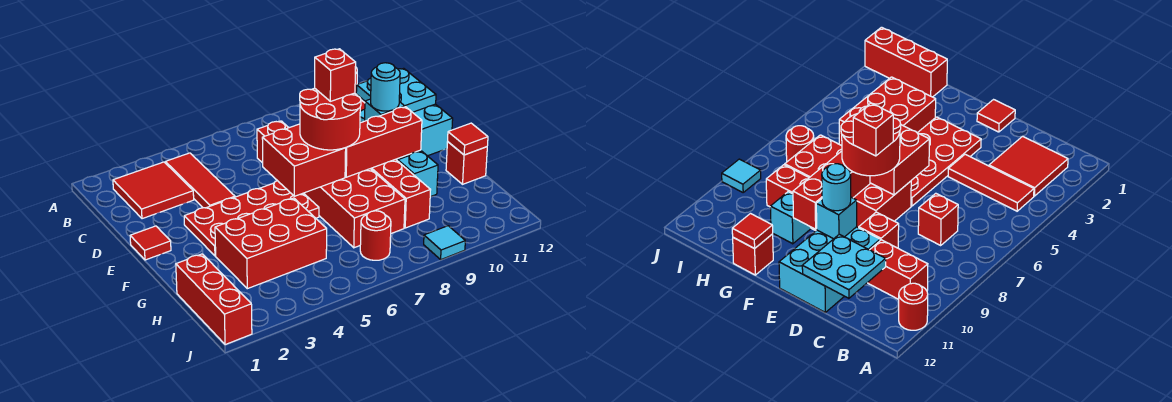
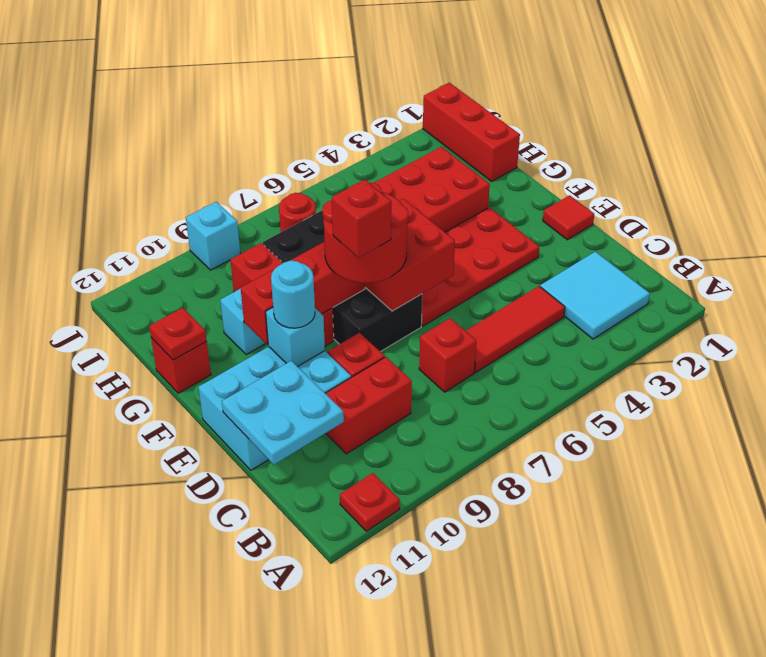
red round brick A11 level 1 -> red plate A11 level 1
red tile B2:C3 level 1 -> cyan tile B2:C3 level 1
red tile B4:D4 level 1 -> red tile C4:C6 level 1
red brick B10:C10 level 1 -> red brick C9:C10 level 1
red brick E7:H8 level 1 -> black brick E7:H8 level 1
red tile G12 level 2 -> red plate G12 level 2
cyan tile J9 level 1 -> cyan brick J9 level 1

